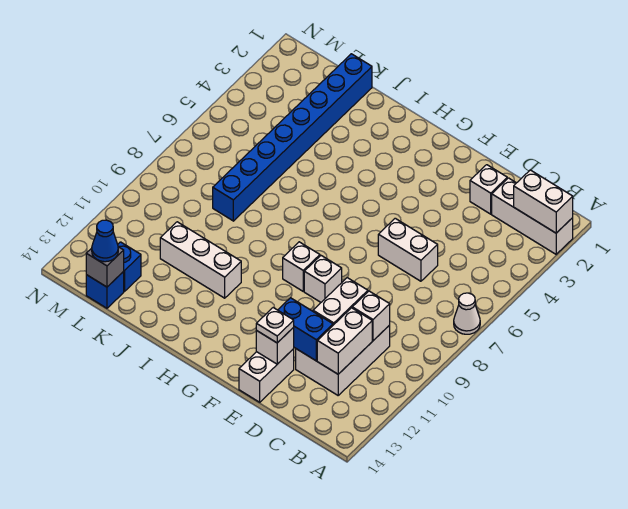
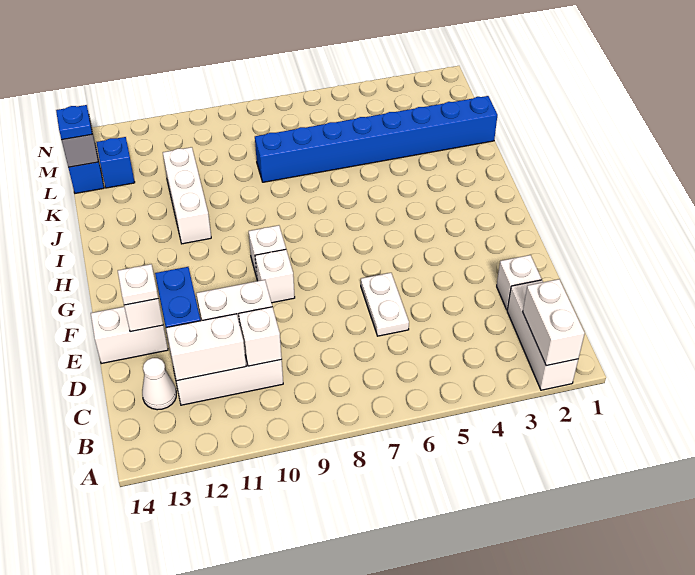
white cone A7 level 1 -> white cone C13 level 1
white brick D6:E6 level 1 -> white plate D6:E6 level 1
blue cone L14 level 3 -> blue plate L14 level 3

